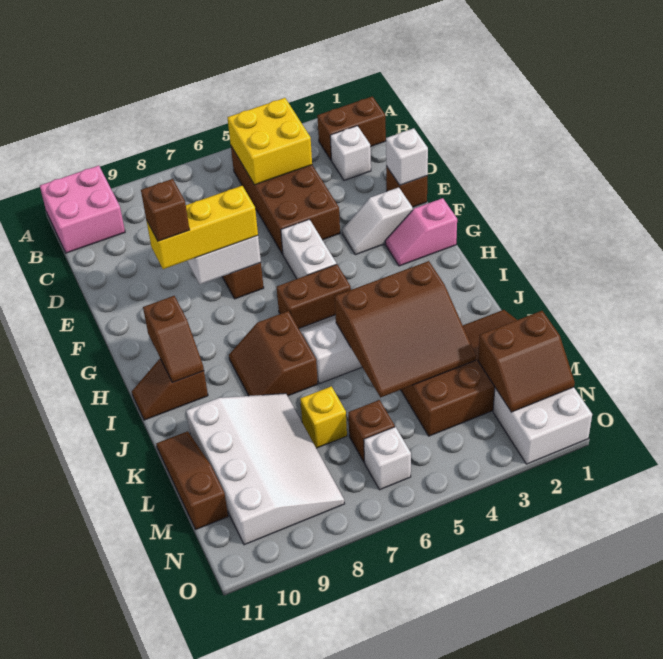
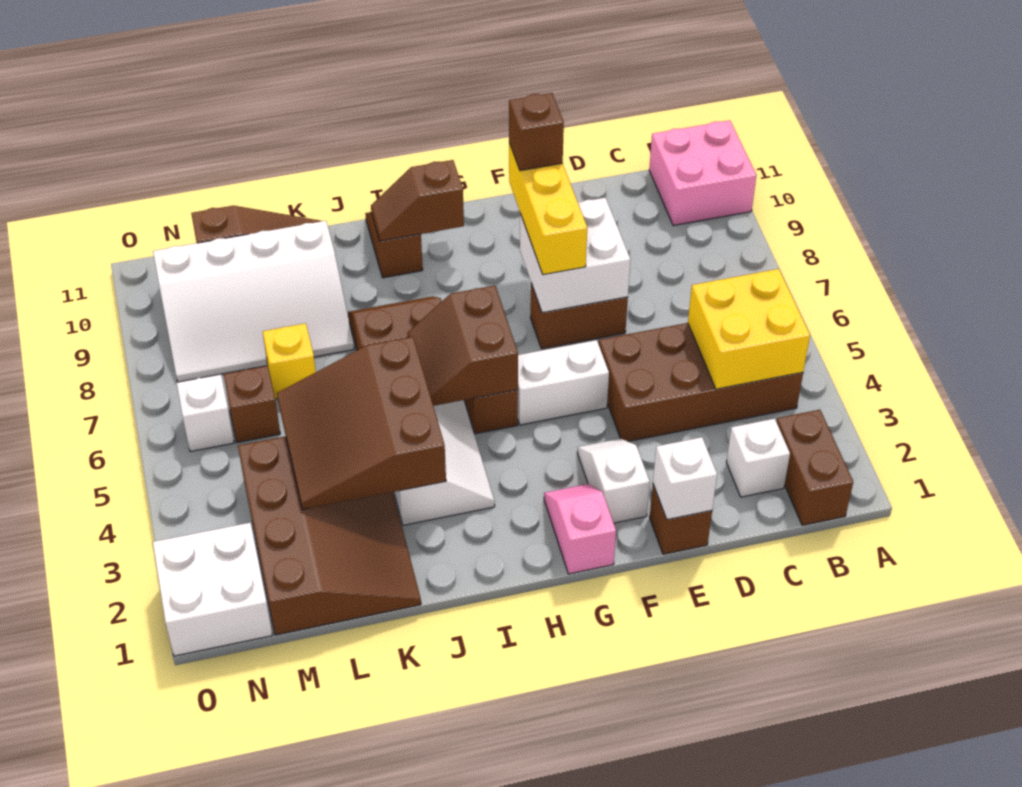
brown slope M1:N2 level 2 top M -> brown slope H5:I6 level 2 top H

